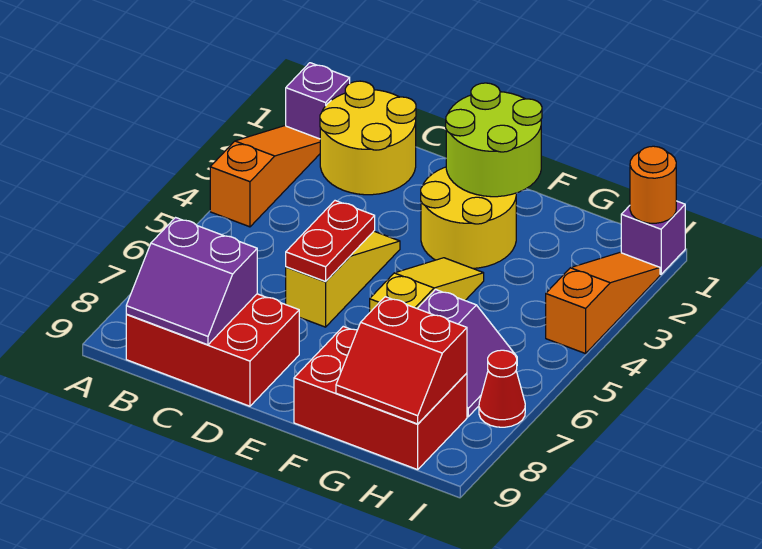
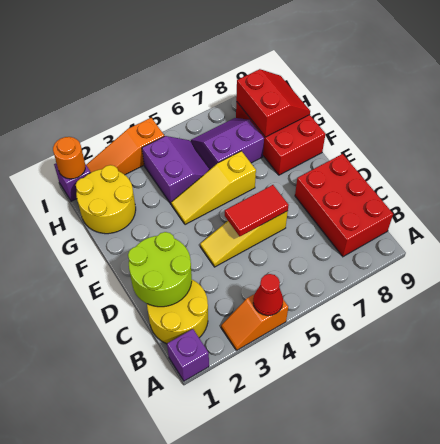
orange slope A2:A4 level 1 top 4 -> orange slope A3:A4 level 1 top 4
purple slope B8:C9 level 2 top 8 -> purple slope G4:H5 level 1 top 4
red plate D5:D6 level 2 -> red tile D5:D6 level 2
lime round brick E1:F2 level 2 -> lime round brick C1:D2 level 2
yellow round brick E2:F3 level 1 -> yellow round brick G1:H2 level 1
red cone I7 level 1 -> red cone A4 level 2

